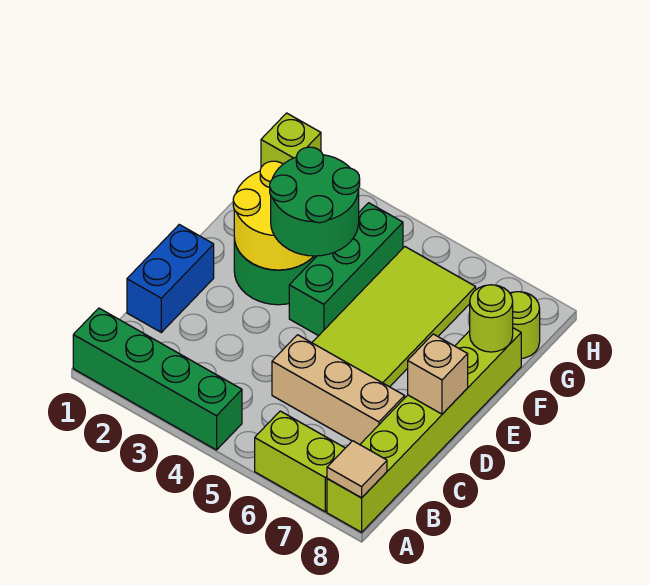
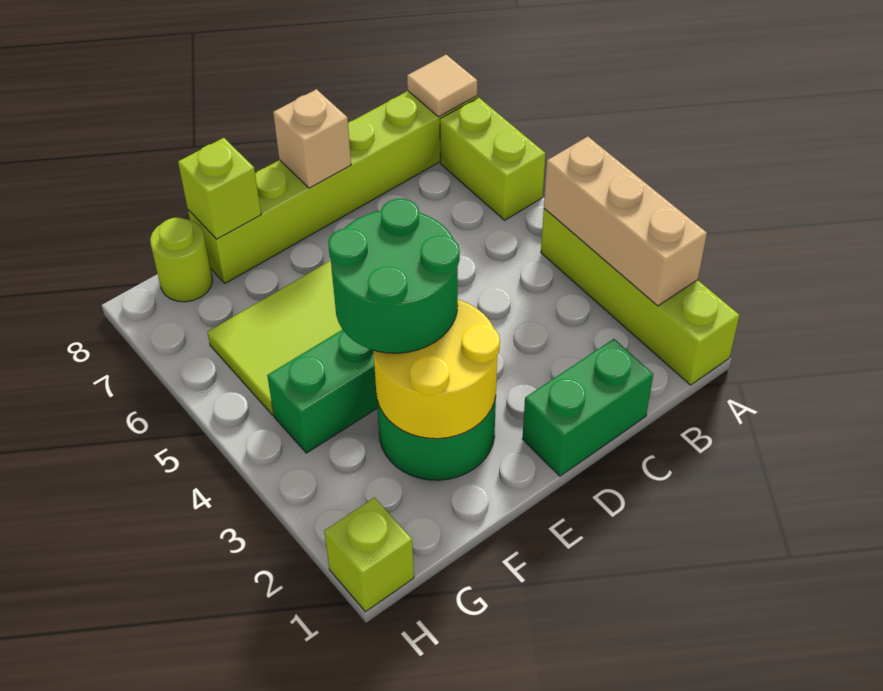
green brick A1:A4 level 1 -> lime brick A1:A4 level 1
blue brick C1:D1 level 1 -> green brick C1:D1 level 1
tan brick C5:C7 level 1 -> tan brick A2:A4 level 2
lime round brick F8 level 2 -> lime brick F8 level 2

